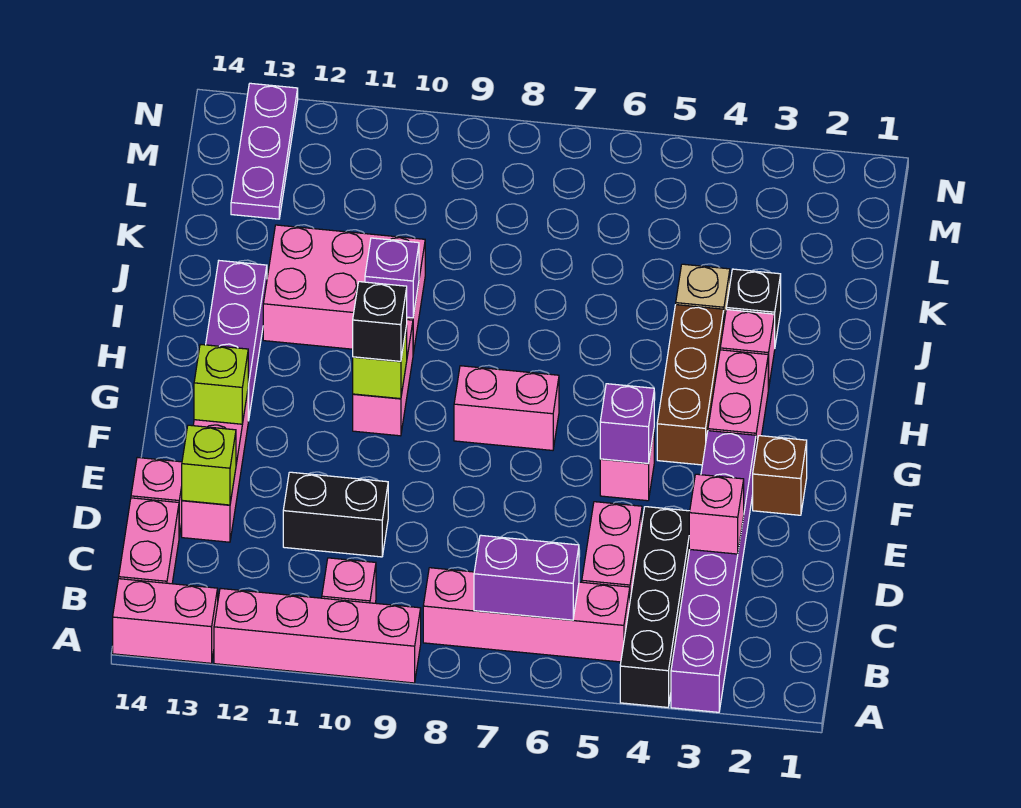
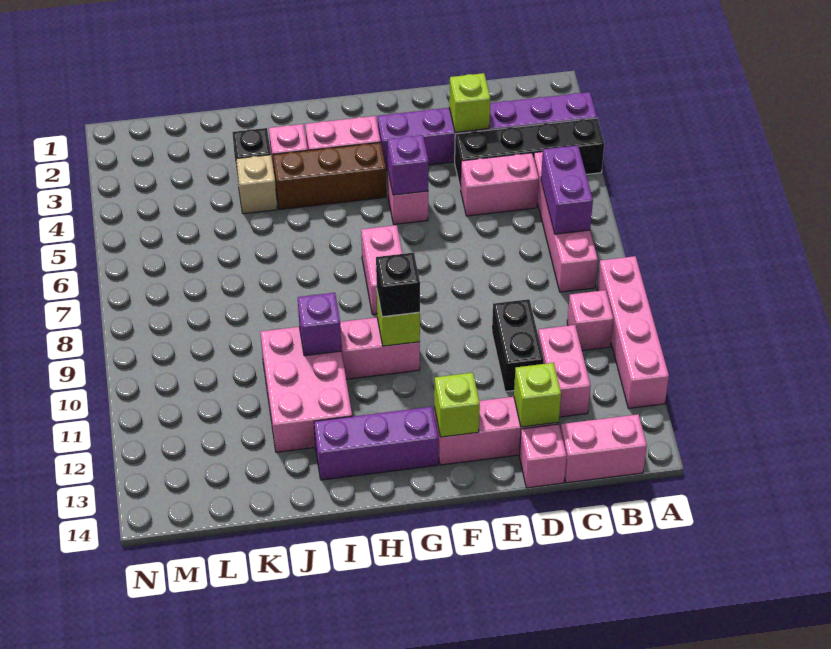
pink brick A13:A14 level 1 -> pink brick C11:C12 level 1
pink brick D3 level 2 -> lime brick D3 level 2
brown brick F2 level 1 -> none
purple plate L13:N13 level 1 -> none

